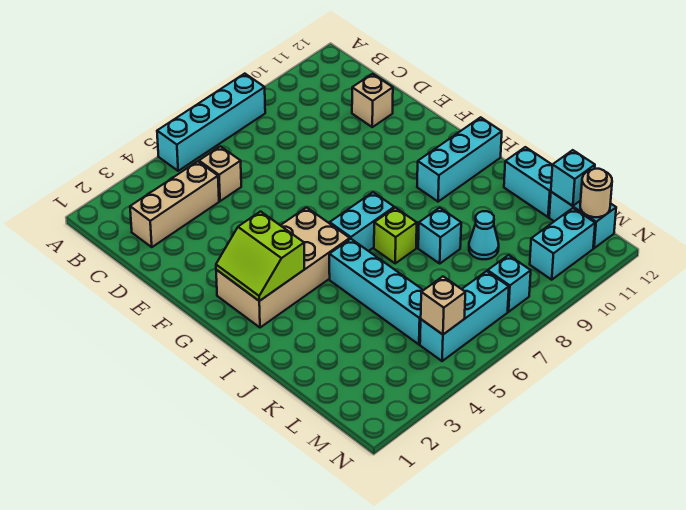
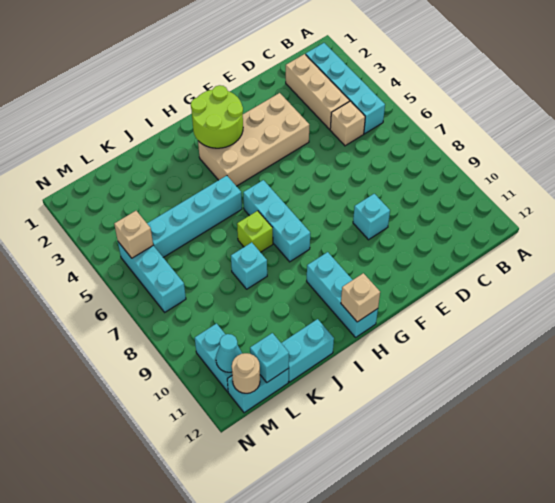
cyan brick A5:A8 level 1 -> cyan brick B2:B5 level 1
tan brick D11 level 1 -> tan brick H12 level 2
tan brick G2:H5 level 1 -> tan brick E3:H4 level 1
lime slope G2:H3 level 2 top 3 -> lime round brick G2:H3 level 2
cyan brick H6:H7 level 1 -> cyan brick H6:H8 level 1
cyan cone K9 level 1 -> cyan cone M11 level 2
cyan brick M8 level 1 -> cyan brick E9 level 1

